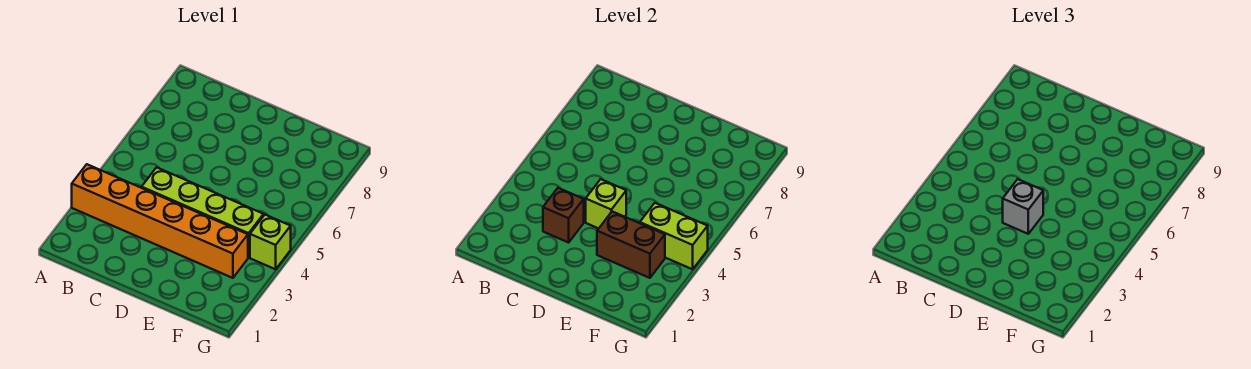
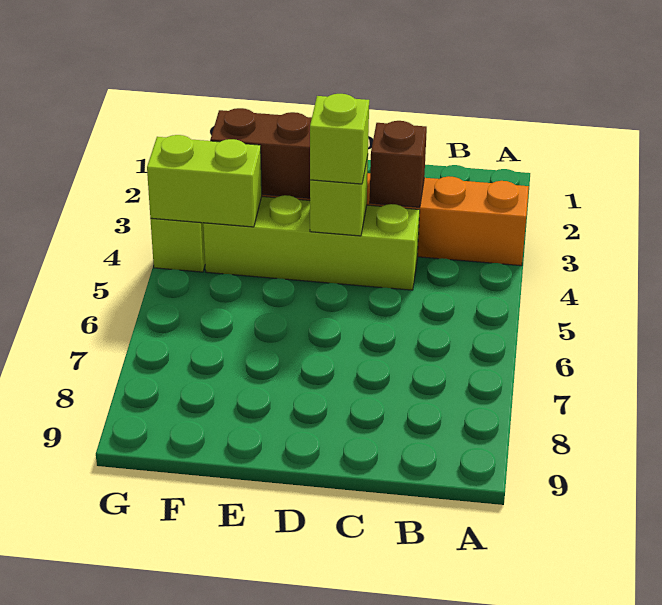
grey brick D4 level 3 -> lime brick D4 level 3

